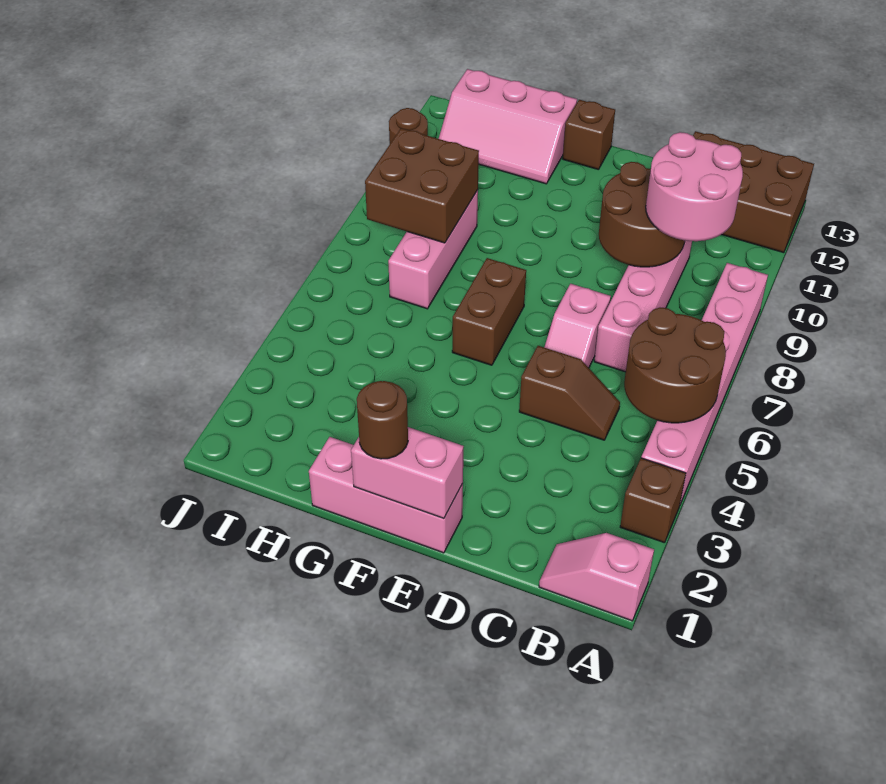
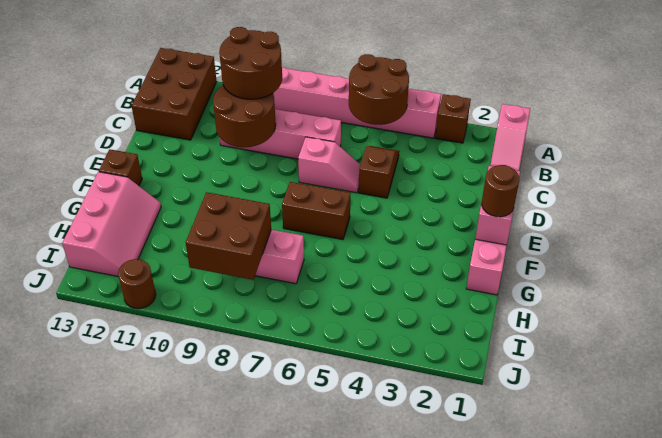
pink round brick B9:C10 level 3 -> brown round brick B9:C10 level 3

